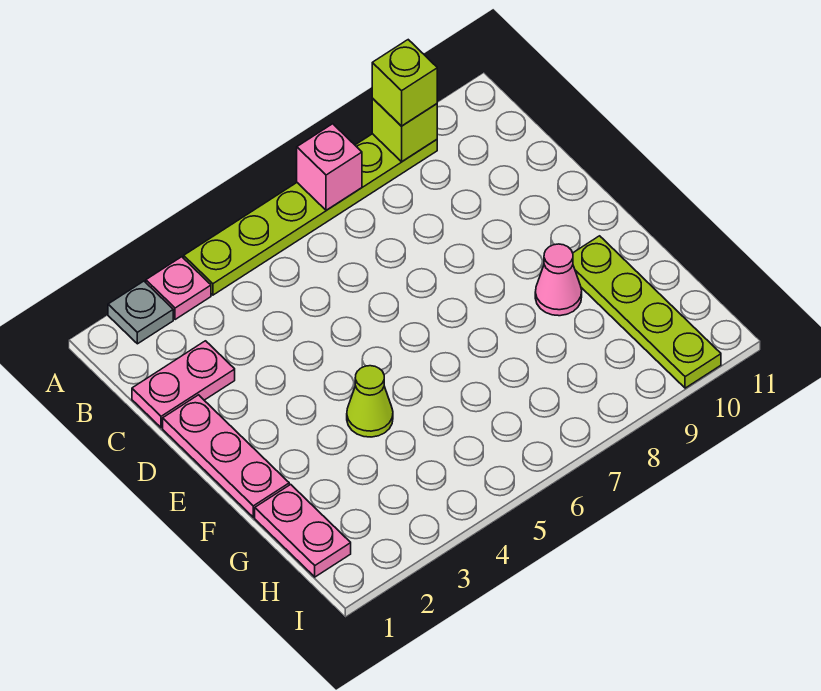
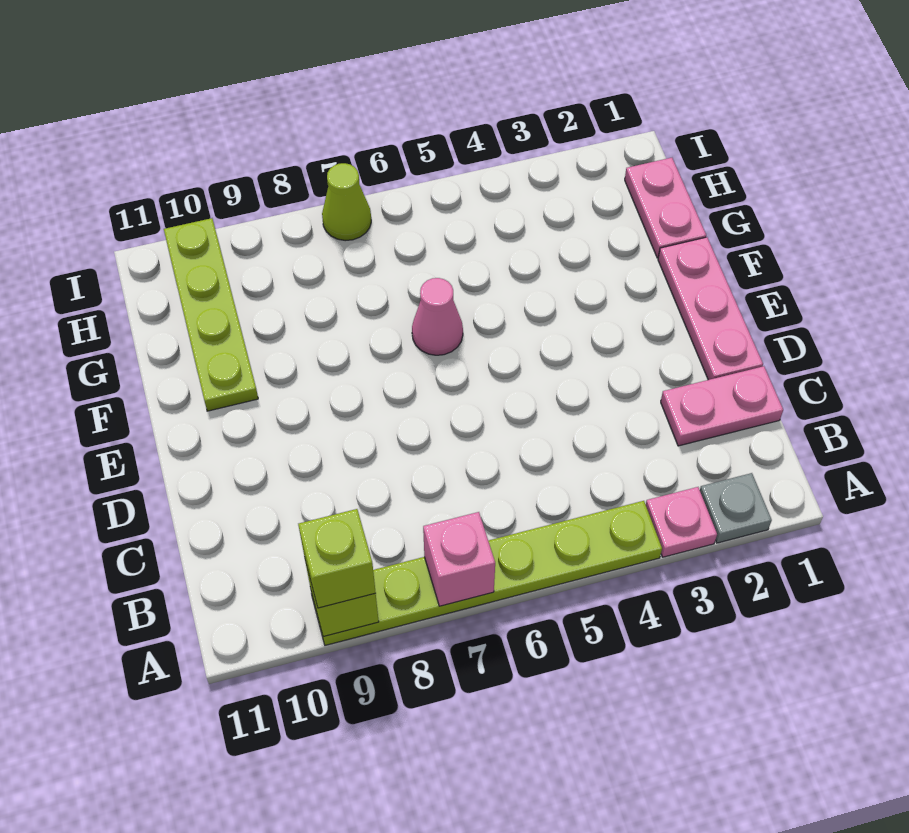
lime cone F4 level 1 -> lime cone I7 level 1
pink cone F9 level 1 -> pink cone F6 level 1

